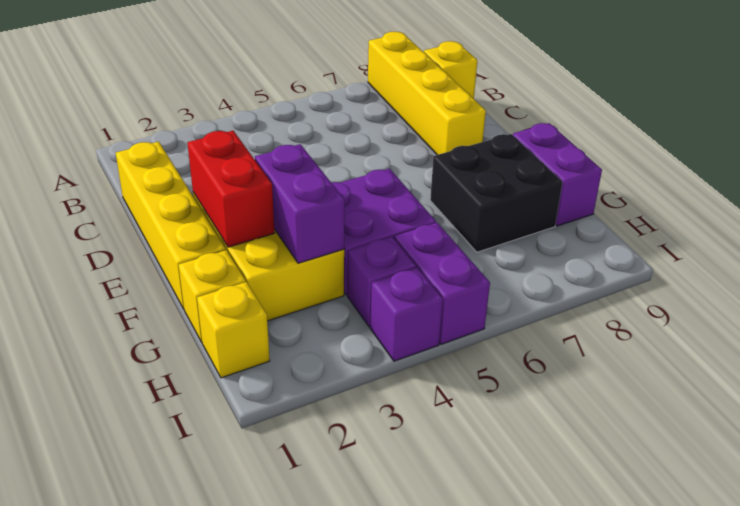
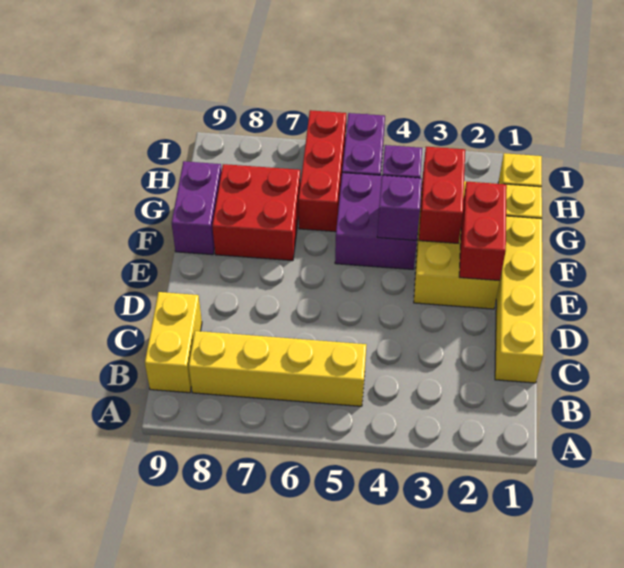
yellow brick A8:D8 level 1 -> yellow brick B5:B8 level 1
yellow brick B9 level 1 -> yellow brick B9:C9 level 1
purple brick F3:G3 level 2 -> red brick F3:G3 level 2
black brick F7:G8 level 1 -> red brick F7:G8 level 1
none -> red brick G6:I6 level 1
purple brick I4 level 1 -> purple brick F4 level 2

